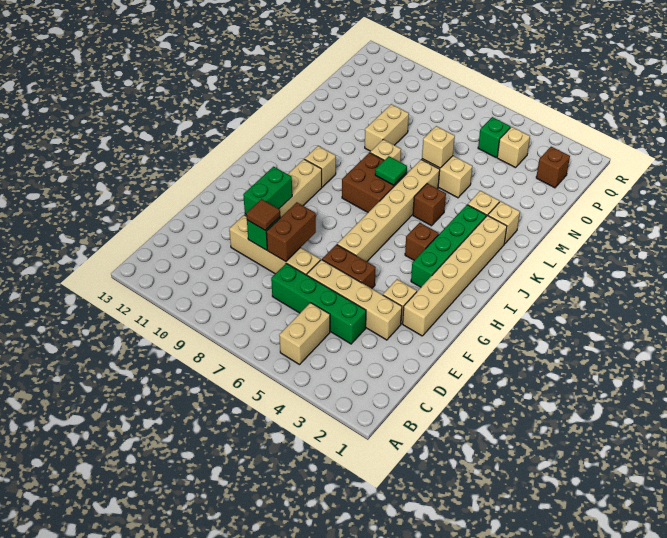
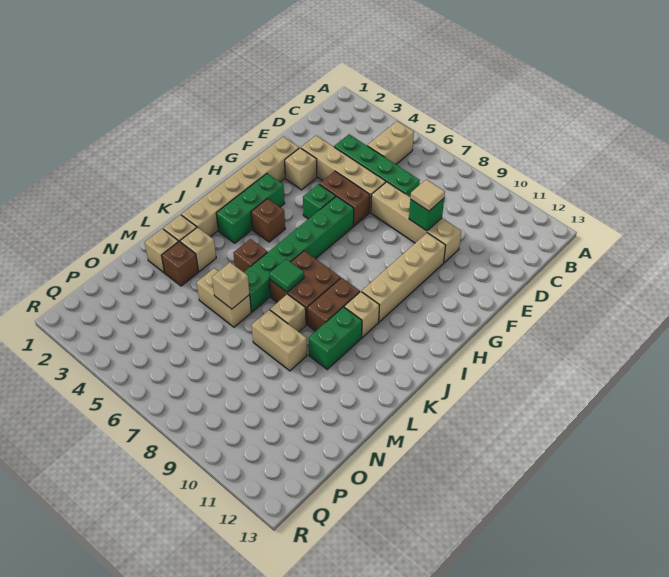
brown brick E8:F8 level 2 -> brown brick J9:K9 level 1
brown tile E9 level 3 -> tan tile E9 level 3
green brick F10:G10 level 2 -> green brick K10:L10 level 1
tan brick G6:L6 level 1 -> green brick G6:L6 level 1
green brick H3:K3 level 1 -> green brick H3:J3 level 1
tan brick M9:N9 level 1 -> tan brick M8:M9 level 1
brown brick P2 level 1 -> brown brick M3 level 1
tan brick P4 level 1 -> tan brick M2 level 1
green brick P5 level 1 -> green brick G5 level 1

